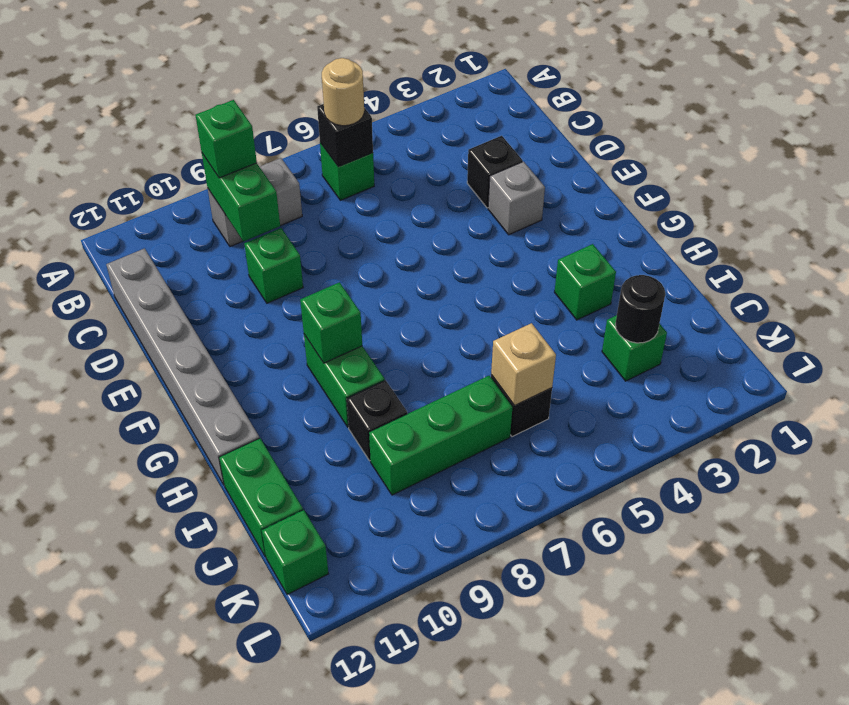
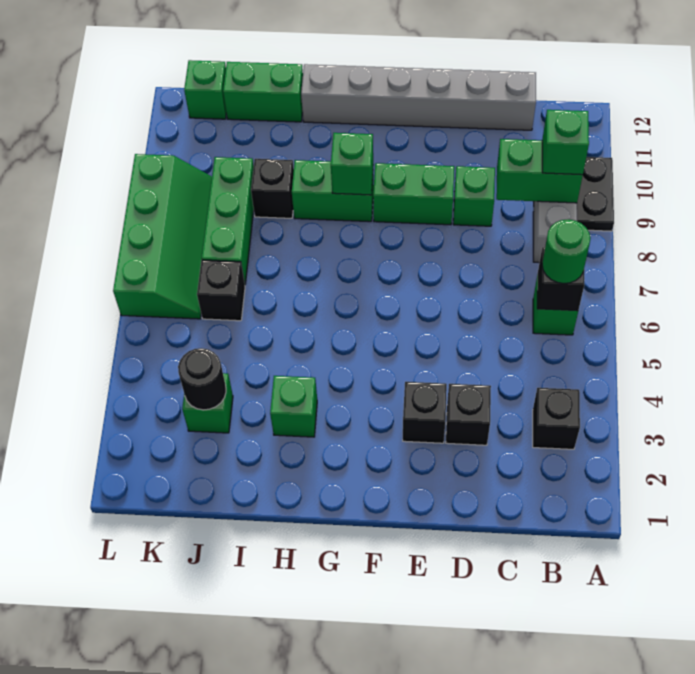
none -> black plate A9:A10 level 1
none -> black brick B3 level 1
tan round brick B6 level 3 -> green round brick B6 level 3
grey brick E3 level 1 -> black brick E3 level 1
none -> green brick E9:F9 level 1
tan brick J6 level 2 -> none
none -> green slope K6:L9 level 1 top L

